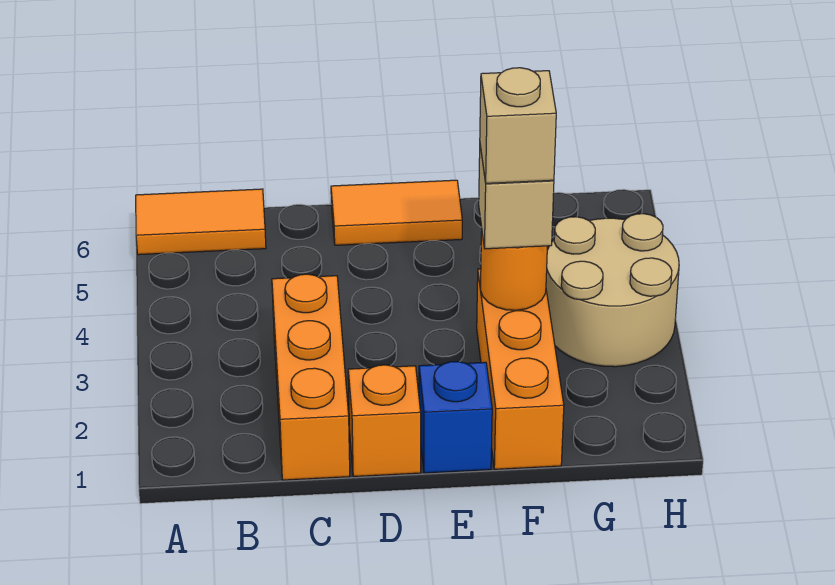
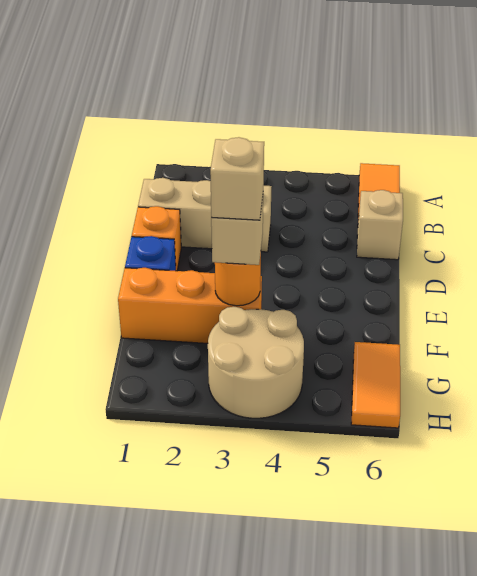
orange brick C1:C3 level 1 -> tan brick C1:C3 level 1
none -> tan brick C6 level 1
orange tile D6:E6 level 1 -> orange tile G6:H6 level 1

